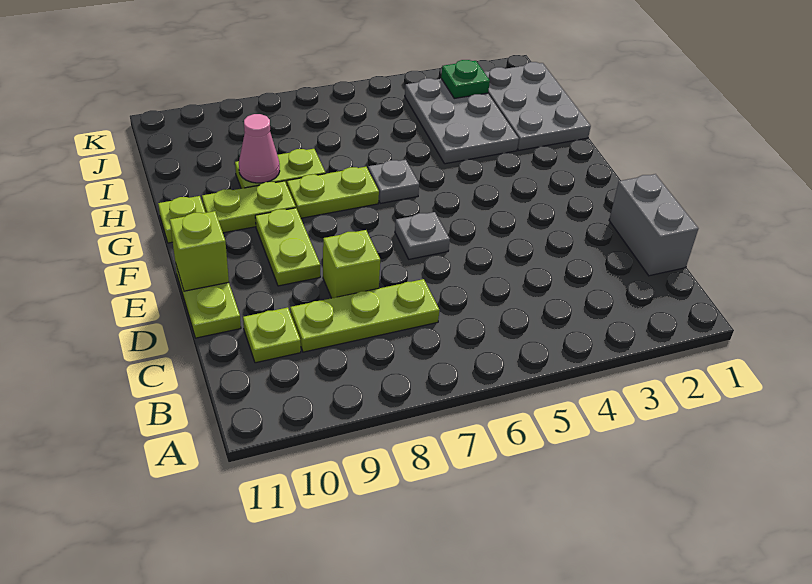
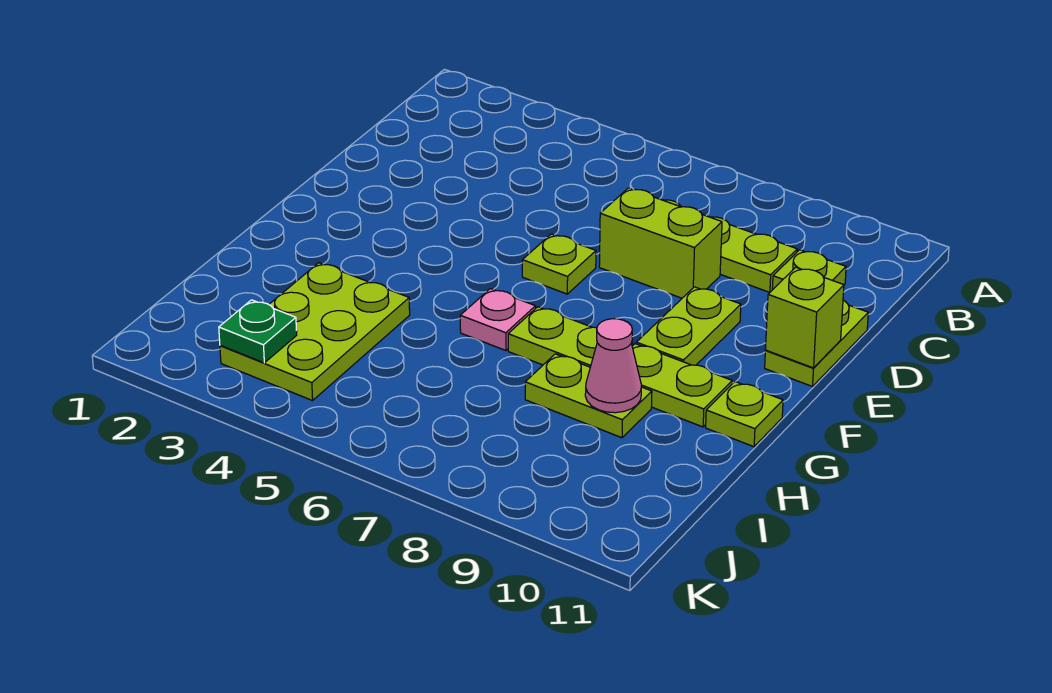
grey brick C1:D1 level 1 -> none
lime brick D8 level 1 -> lime brick D7:D8 level 1
grey plate E6 level 1 -> lime plate E6 level 1
grey plate G6 level 1 -> pink plate G6 level 1
grey plate H1:J2 level 1 -> none
grey plate H3:J4 level 1 -> lime plate H3:J4 level 1

